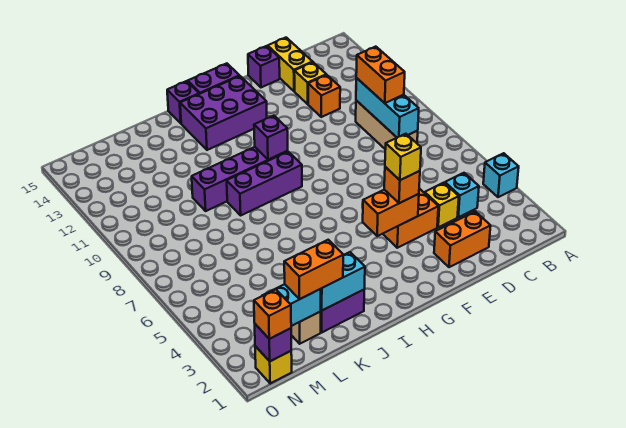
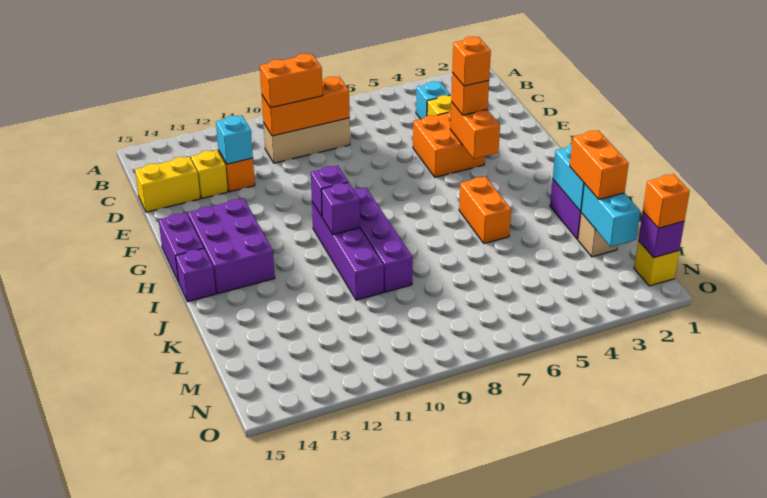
cyan brick A4 level 1 -> cyan brick D12 level 2
cyan brick C8:C10 level 2 -> orange brick C8:C10 level 2
orange brick D2:E2 level 1 -> orange brick I5:J5 level 1
purple brick E15 level 1 -> purple brick I10 level 2
yellow brick F4 level 4 -> orange brick F4 level 4
purple brick H9:J9 level 1 -> purple brick H9:K9 level 1

